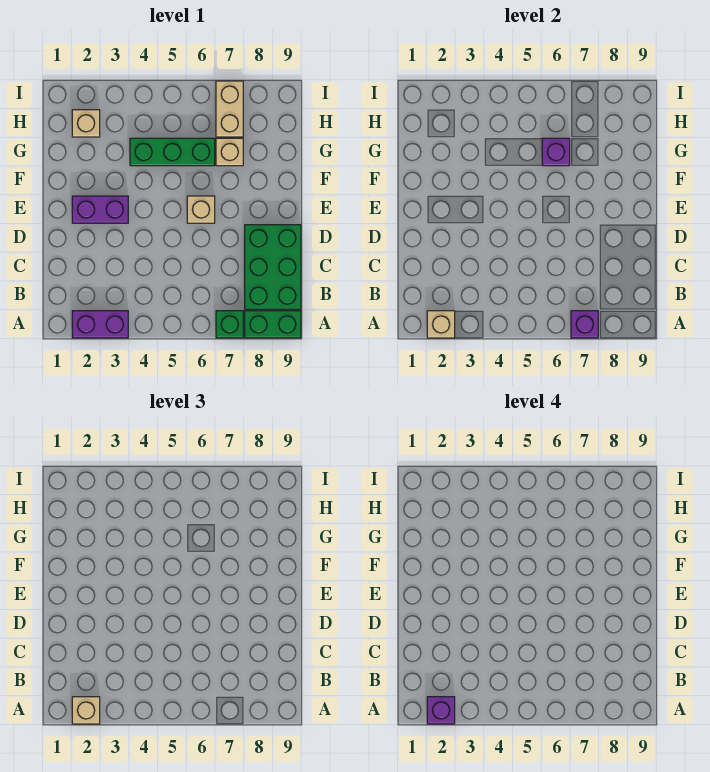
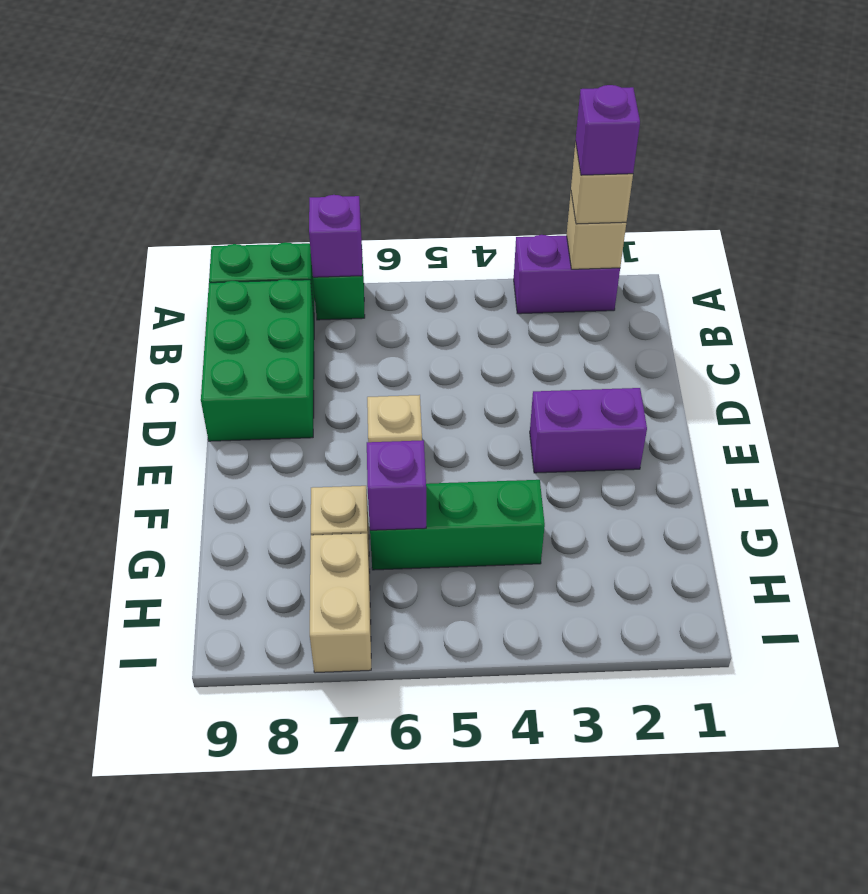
tan brick H2 level 1 -> none

